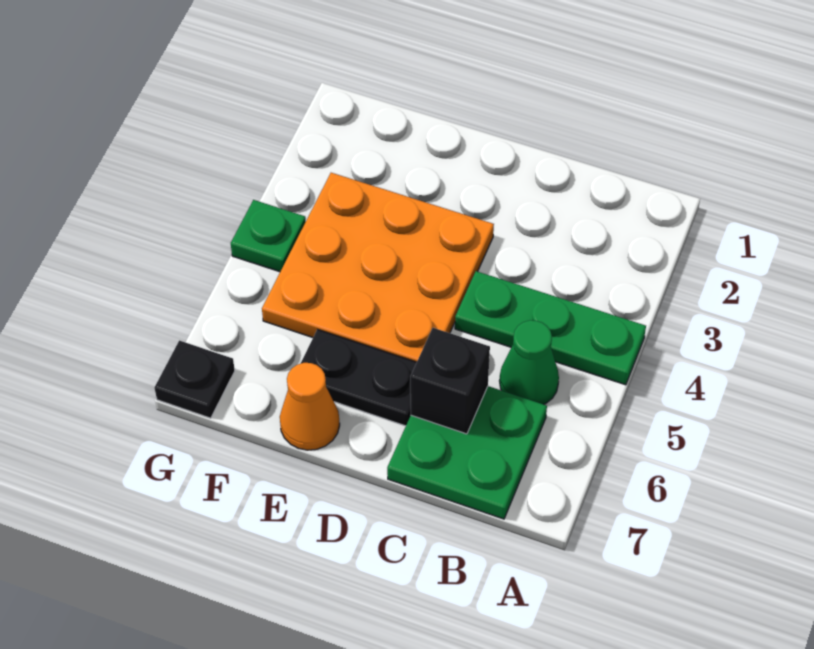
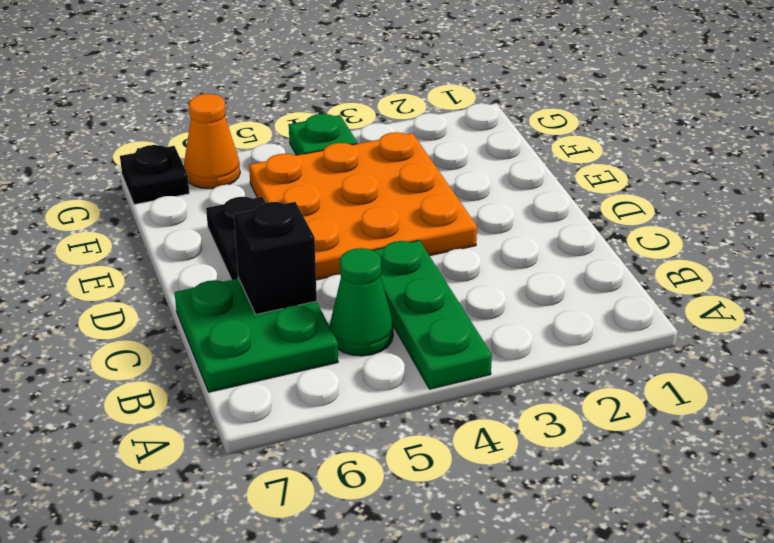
orange cone E7 level 1 -> orange cone G6 level 1

